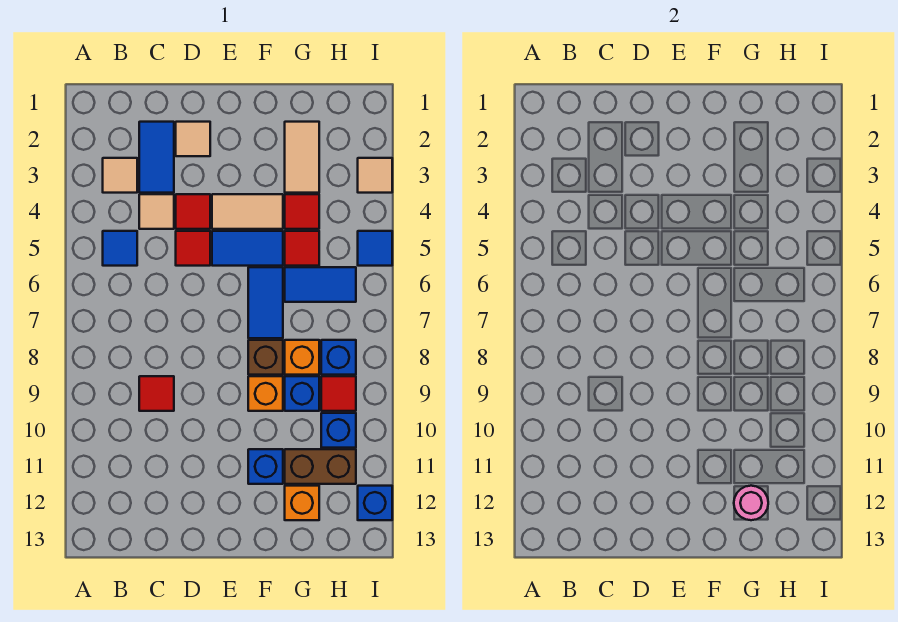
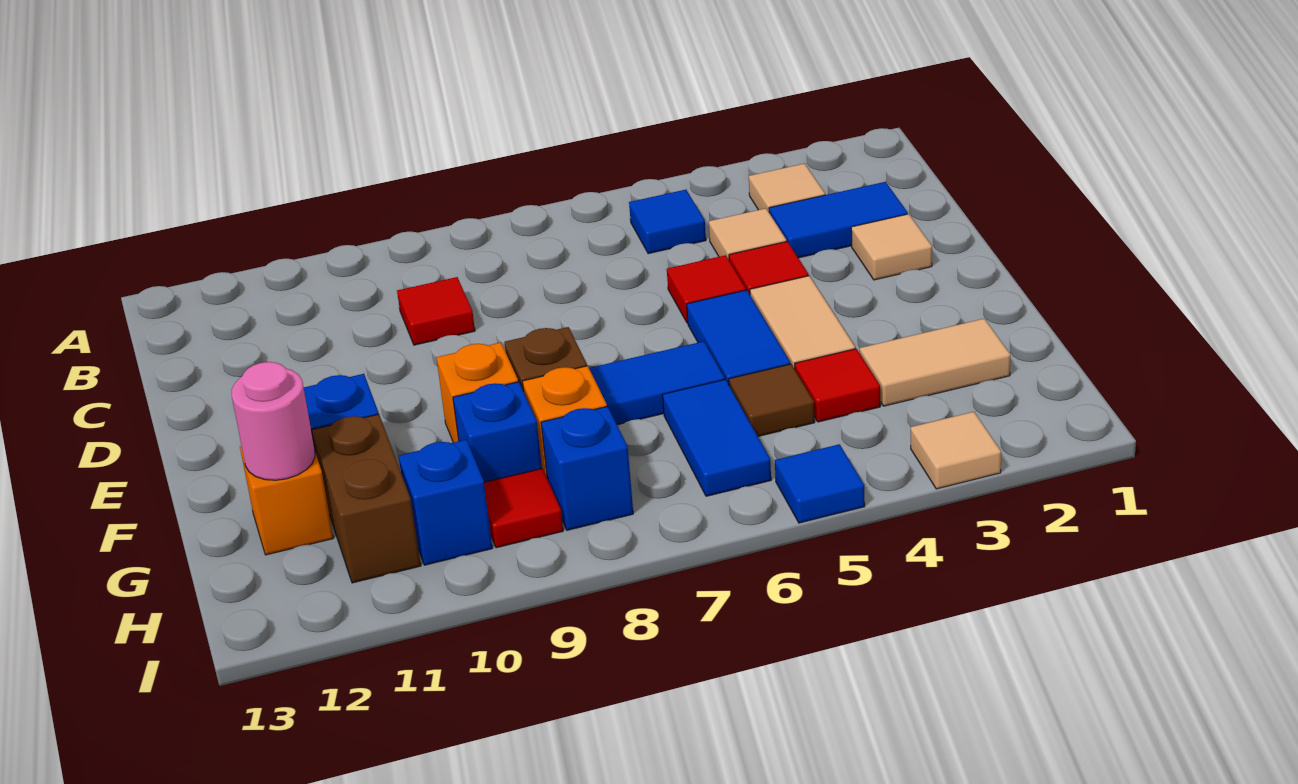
red tile G5 level 1 -> brown tile G5 level 1
blue brick I12 level 1 -> none

